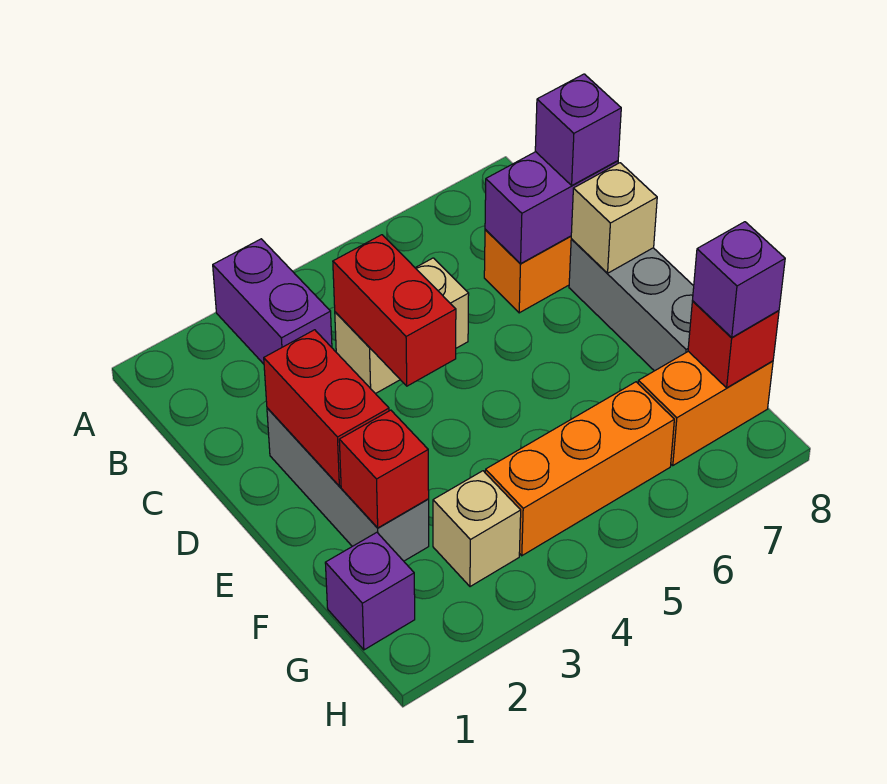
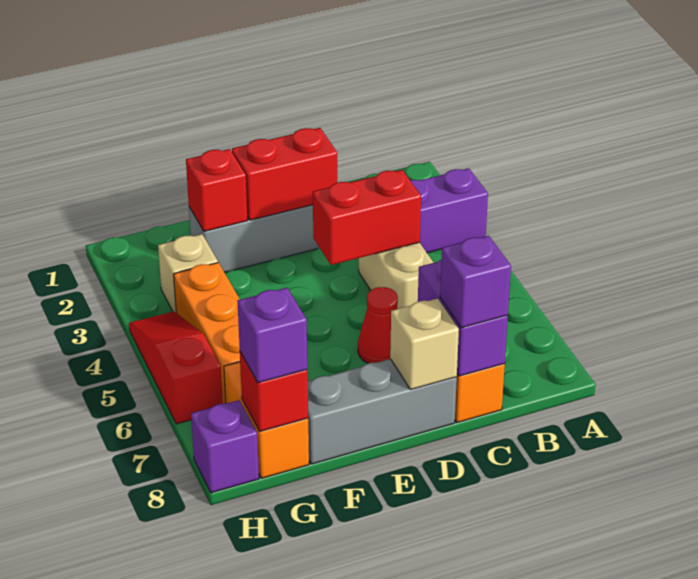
none -> red cone D6 level 1
purple brick G1 level 1 -> purple brick H8 level 1
none -> red slope H4:H6 level 1 top 6

